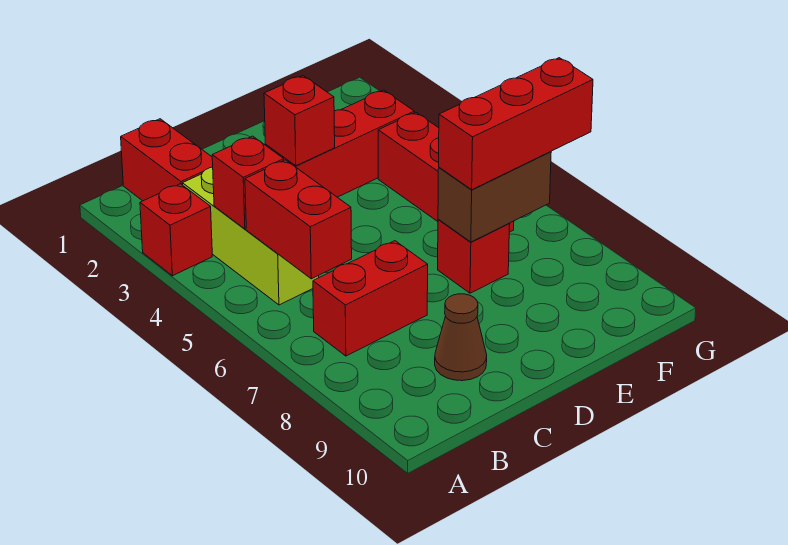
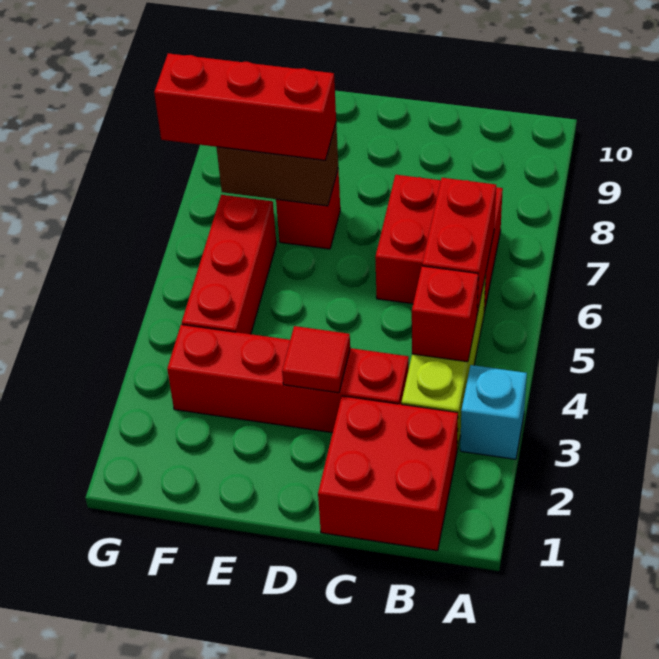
red brick A3 level 1 -> cyan brick A3 level 1
red brick B1:B2 level 1 -> red brick B1:C2 level 1
red brick B7:C7 level 1 -> red brick B6:C7 level 1
brown cone C9 level 1 -> none
red brick D3 level 2 -> red tile D3 level 2

